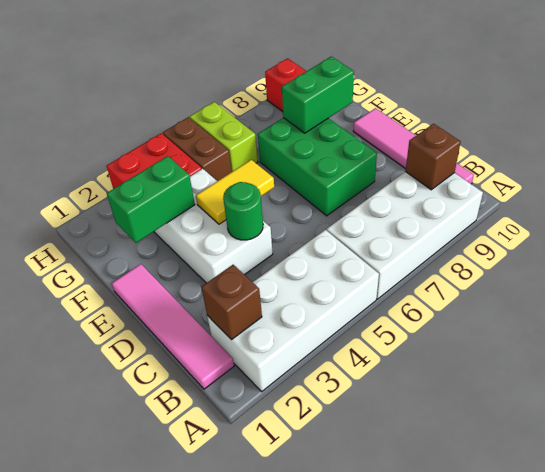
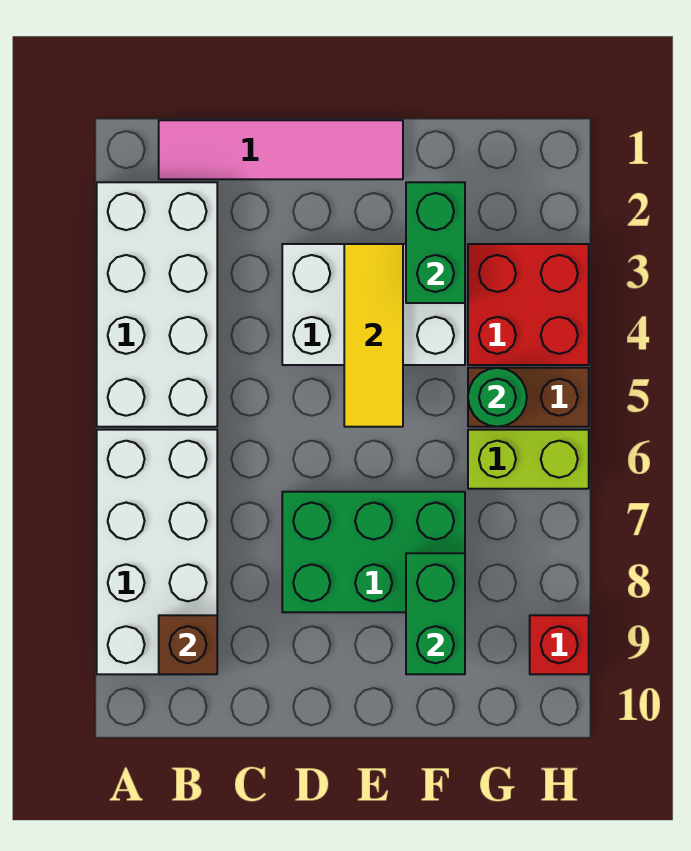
brown brick B2 level 2 -> none
pink tile B10:E10 level 1 -> none
green round brick D4 level 2 -> green round brick G5 level 2
yellow tile E4:E5 level 2 -> yellow tile E3:E5 level 2

